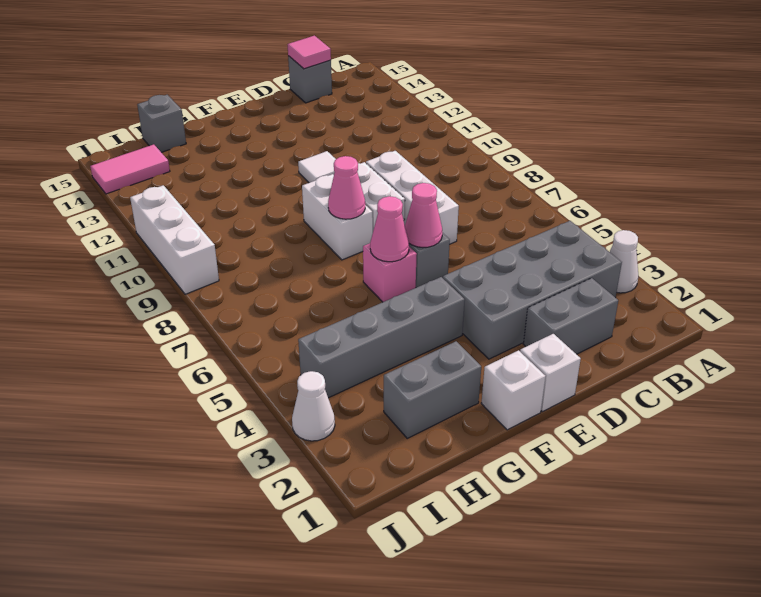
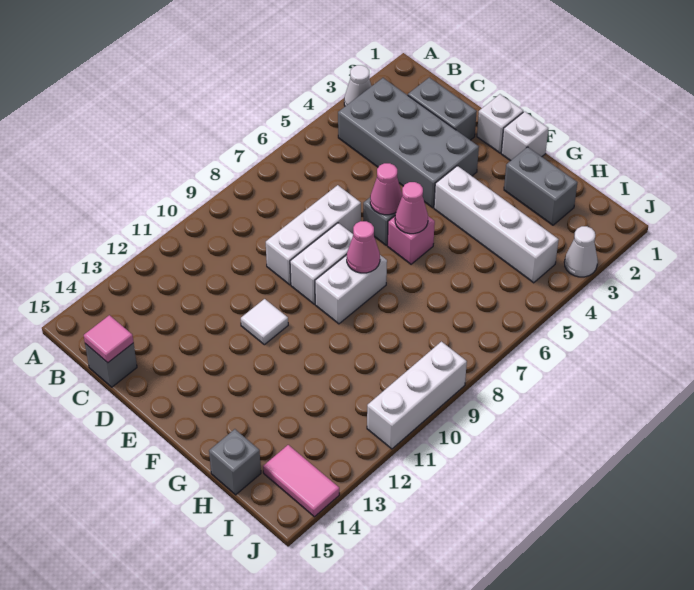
grey brick F4:I4 level 1 -> white brick F4:I4 level 1

